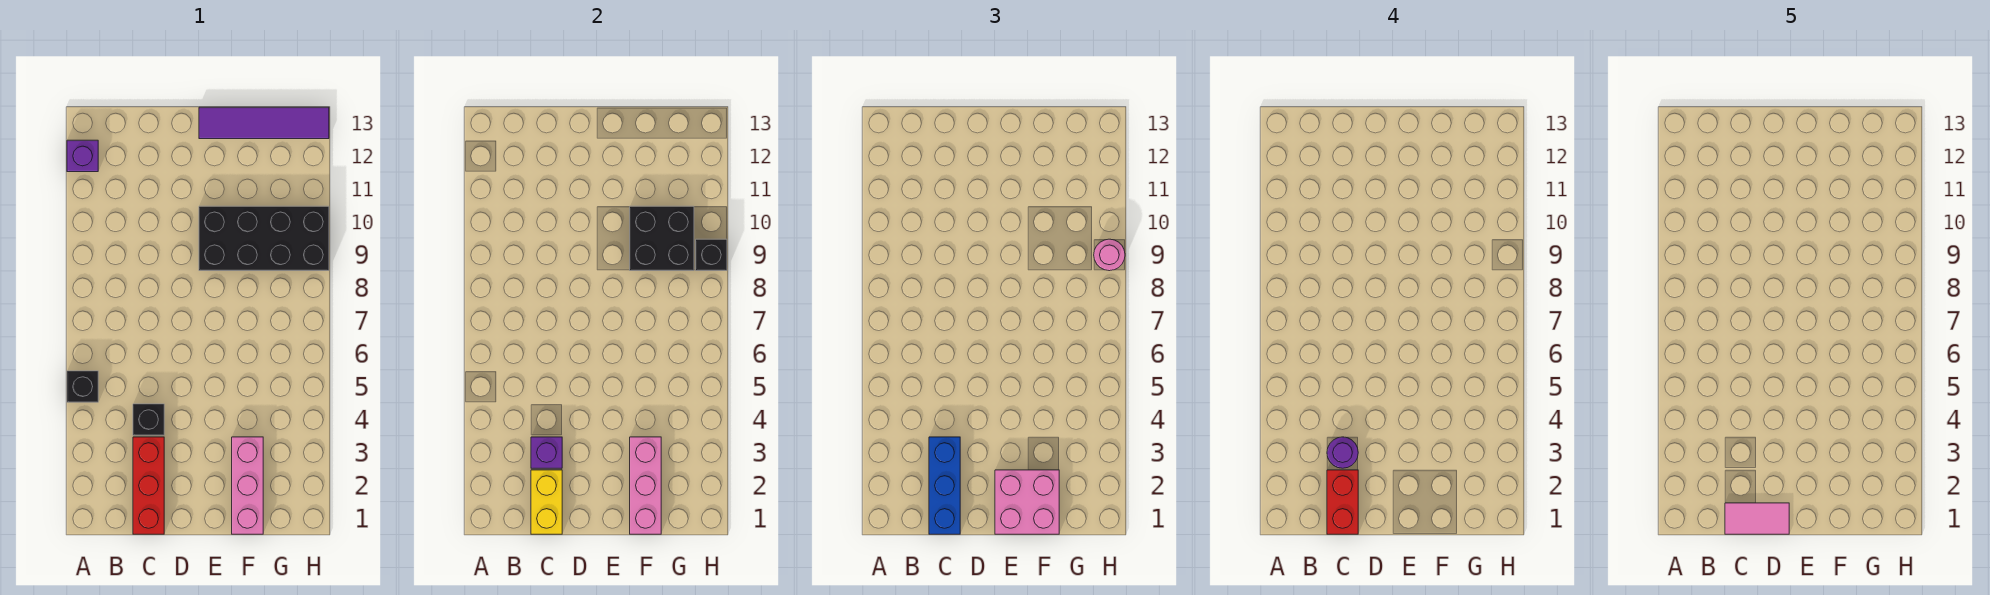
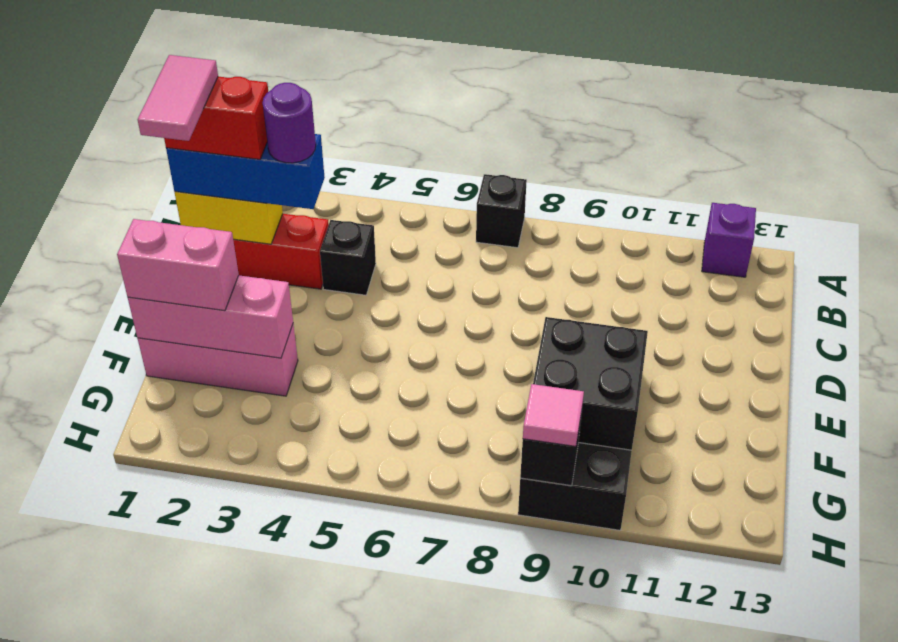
black brick A5 level 1 -> black brick A7 level 1
purple brick C3 level 2 -> none
pink brick E1:F2 level 3 -> pink brick F1:F2 level 3
purple tile E13:H13 level 1 -> none
pink round brick H9 level 3 -> pink tile H9 level 3

